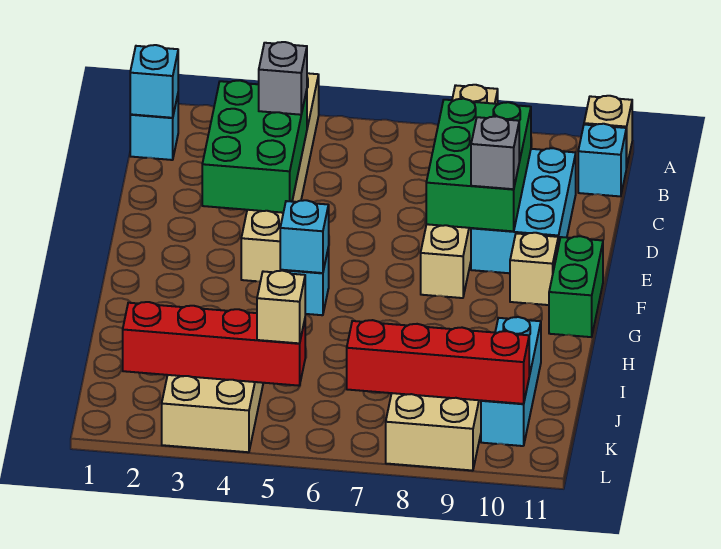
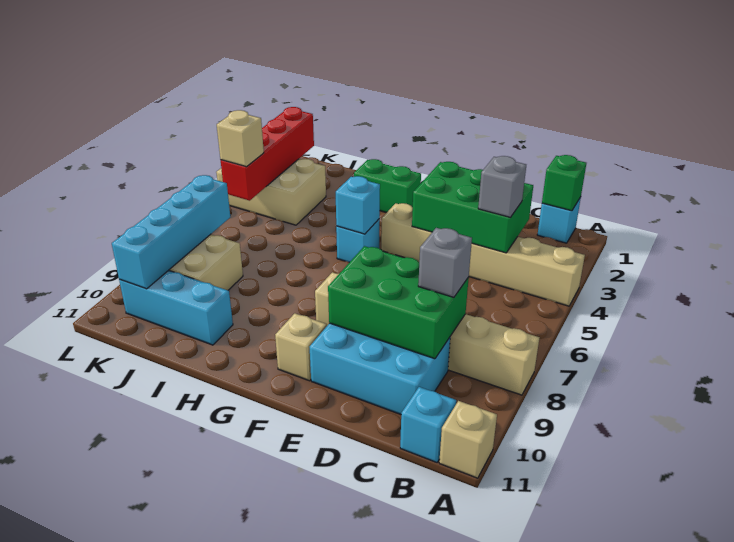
cyan brick B1 level 2 -> green brick B1 level 2
grey brick E9 level 3 -> grey brick C8 level 3
green brick F11:G11 level 1 -> green brick G2:H2 level 1
red brick K7:K10 level 2 -> cyan brick K7:K10 level 2

